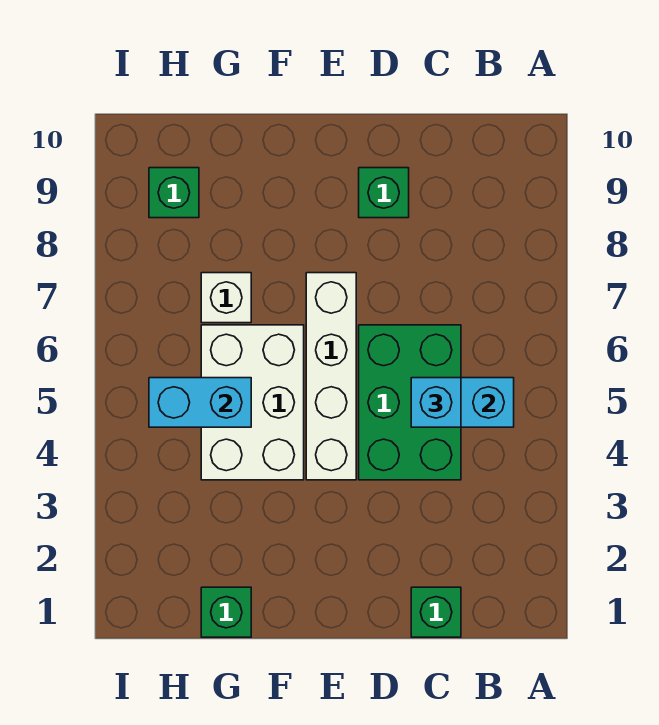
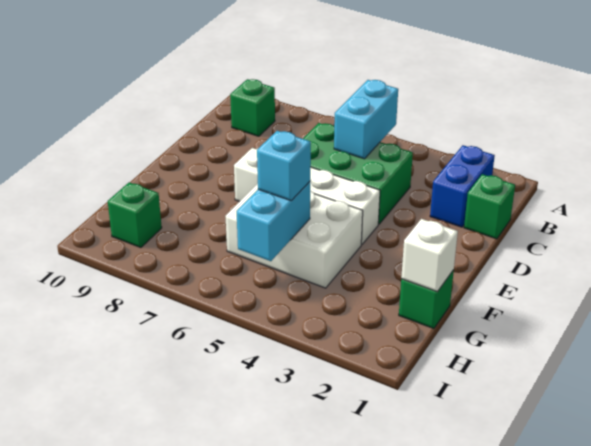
none -> blue brick B2:C2 level 1
cyan brick C5 level 3 -> cyan brick G5 level 3
green brick D9 level 1 -> green brick B9 level 1
white brick G7 level 1 -> white brick G1 level 2

